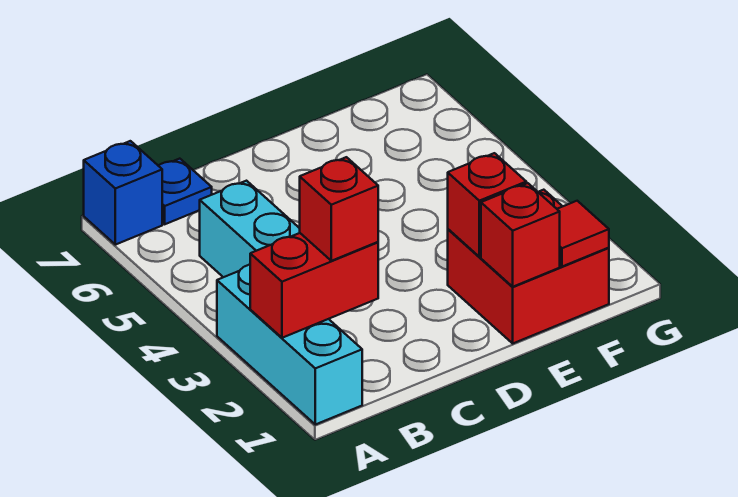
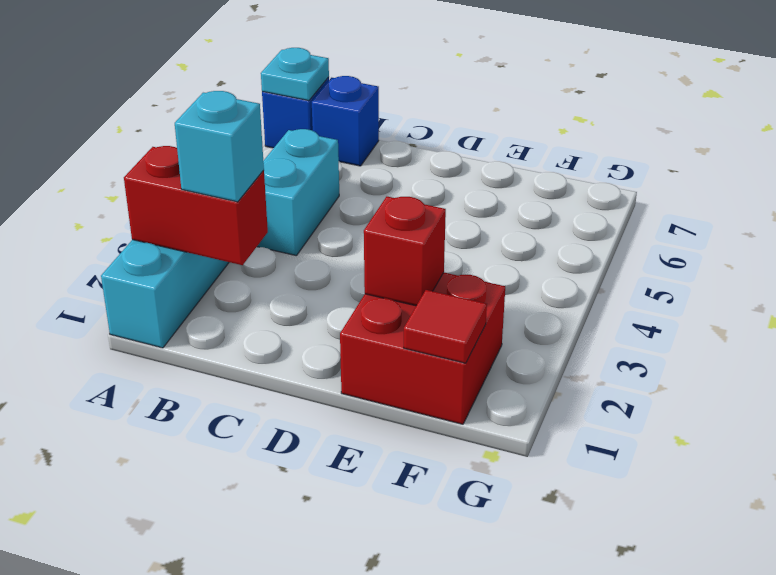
none -> cyan plate A7 level 2
red brick B2 level 3 -> cyan brick B2 level 3
blue plate B7 level 1 -> blue brick B7 level 1
red brick E1 level 2 -> none

